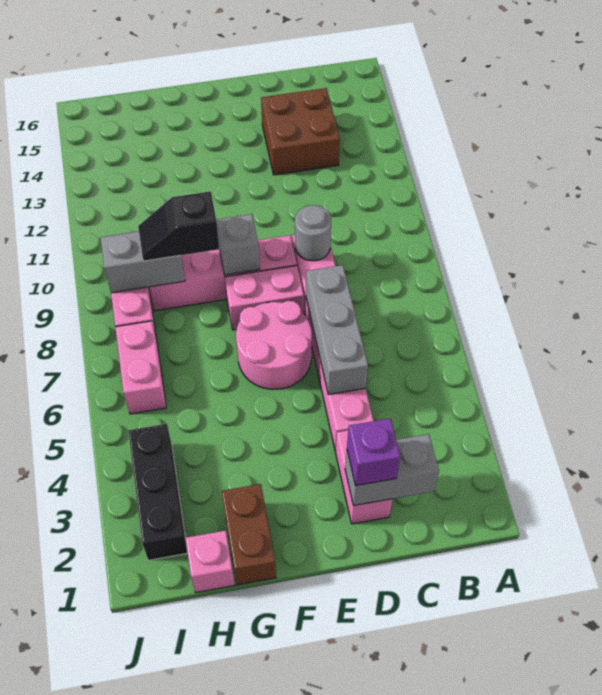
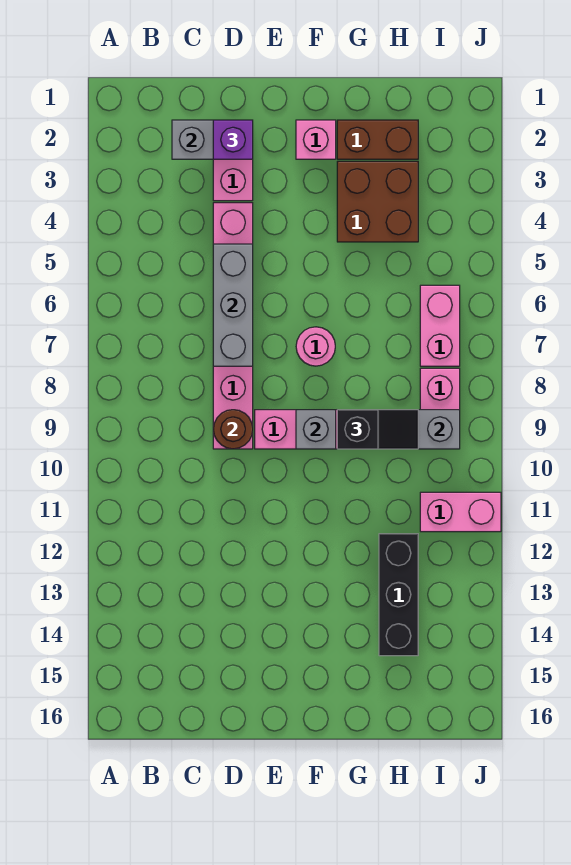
brown brick C13:D14 level 1 -> brown brick G3:H4 level 1
grey round brick D9 level 2 -> brown round brick D9 level 2
pink round brick E6:F7 level 1 -> pink round brick F7 level 1
pink brick E8:F8 level 1 -> pink brick I11:J11 level 1
brown brick G1:G2 level 1 -> brown brick G2:H2 level 1
pink brick H1 level 1 -> pink brick F2 level 1
black brick I2:I4 level 1 -> black brick H12:H14 level 1

